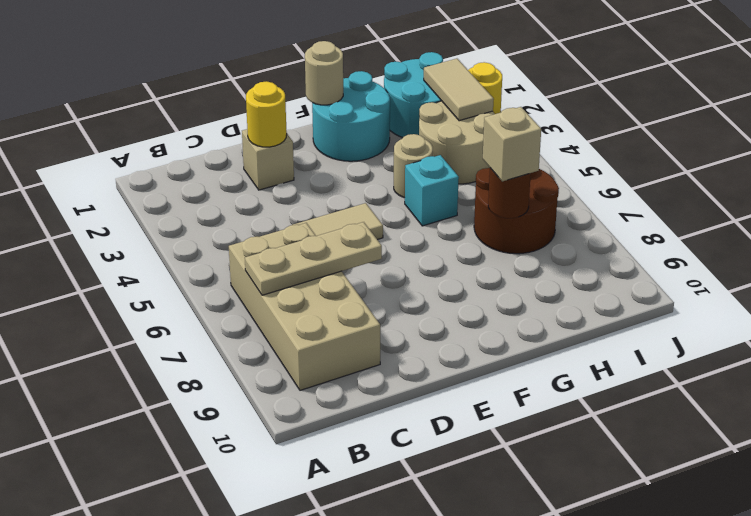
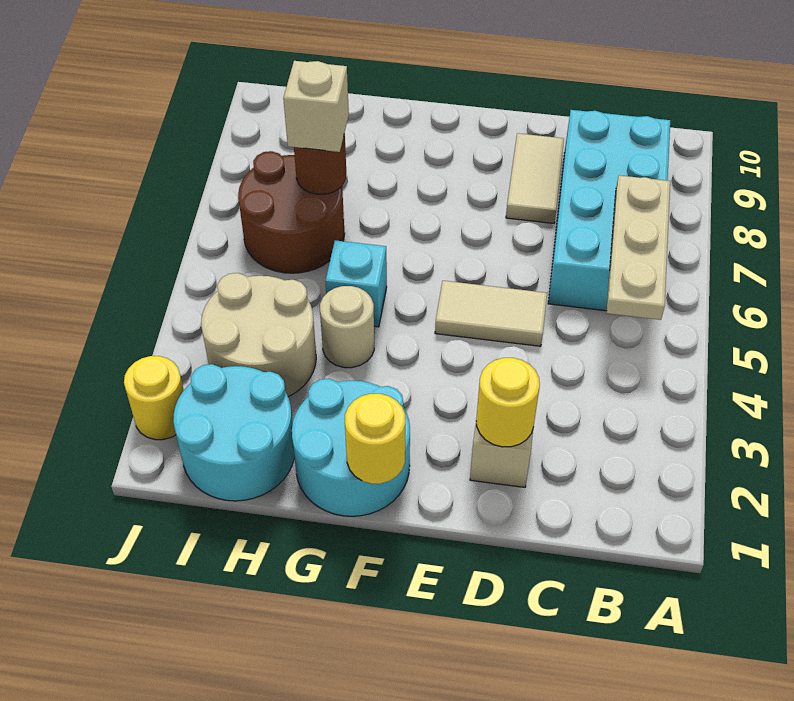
tan brick B6:C9 level 1 -> cyan brick B6:C9 level 1
tan plate B7:D7 level 2 -> tan plate B5:B7 level 2
tan round brick F1 level 2 -> yellow round brick F1 level 2
tan tile I2:I3 level 2 -> tan tile D8:D9 level 1

